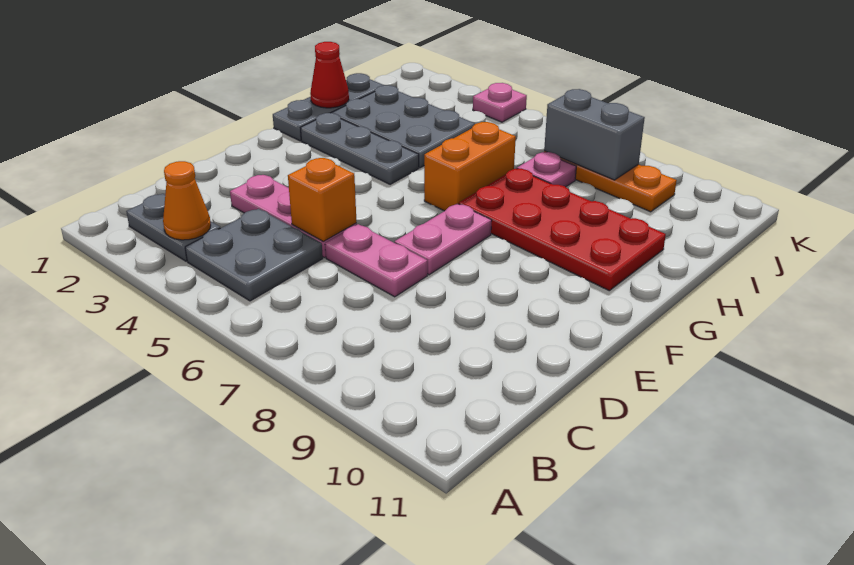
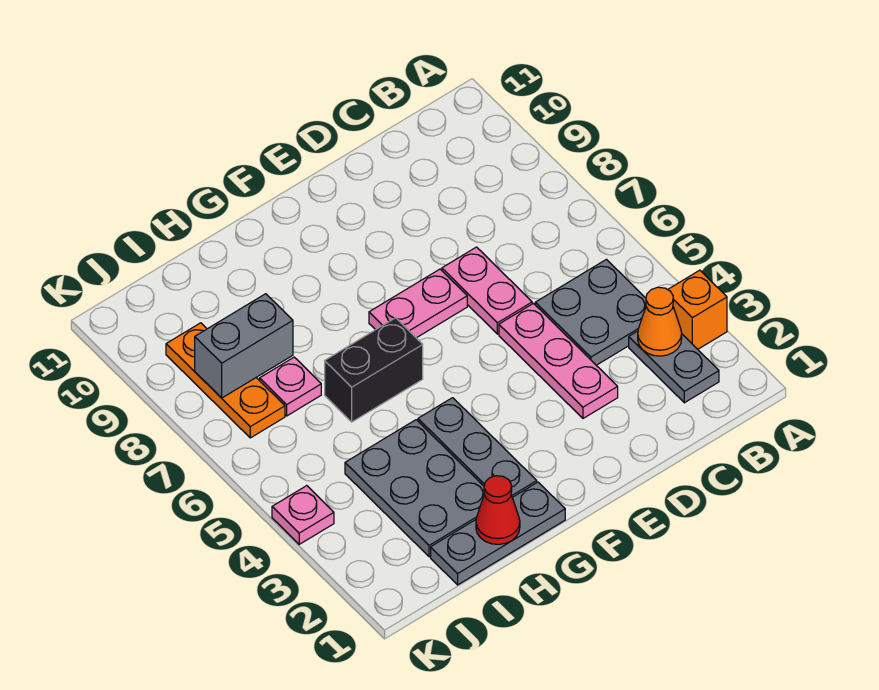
orange brick D5 level 2 -> orange brick A3 level 1
orange brick G6:H6 level 1 -> black brick G6:H6 level 1
red plate G7:H10 level 1 -> none
grey brick J7:J8 level 2 -> grey brick I8:J8 level 2

